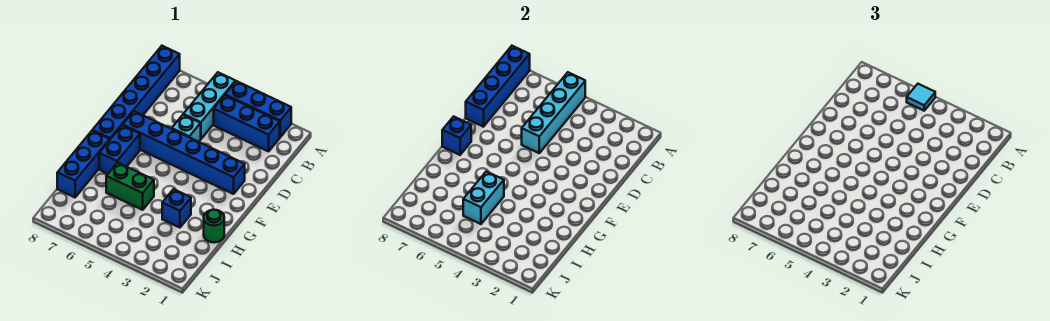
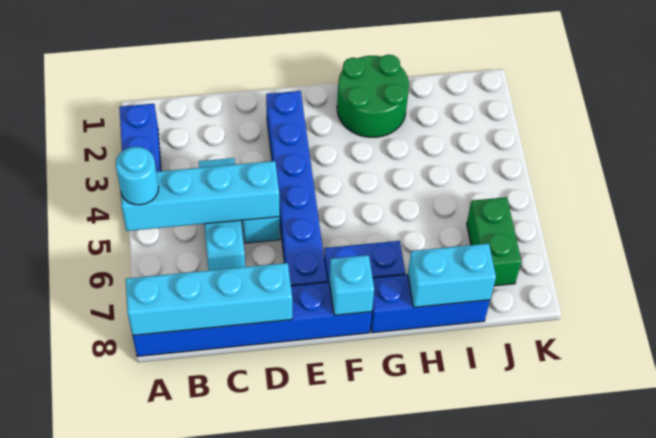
cyan brick A5:C5 level 1 -> cyan brick C4:C6 level 1
cyan tile A5 level 3 -> cyan round brick A5 level 3
blue brick A8:D8 level 2 -> cyan brick A8:D8 level 2
blue brick B2:B4 level 1 -> none
blue brick F8 level 2 -> cyan brick F8 level 2
green round brick H1 level 1 -> green round brick G1:H2 level 1
blue brick H3 level 1 -> none
green brick H5:H6 level 1 -> green brick J6:J7 level 1
cyan brick H5:I5 level 2 -> cyan brick H8:I8 level 2

